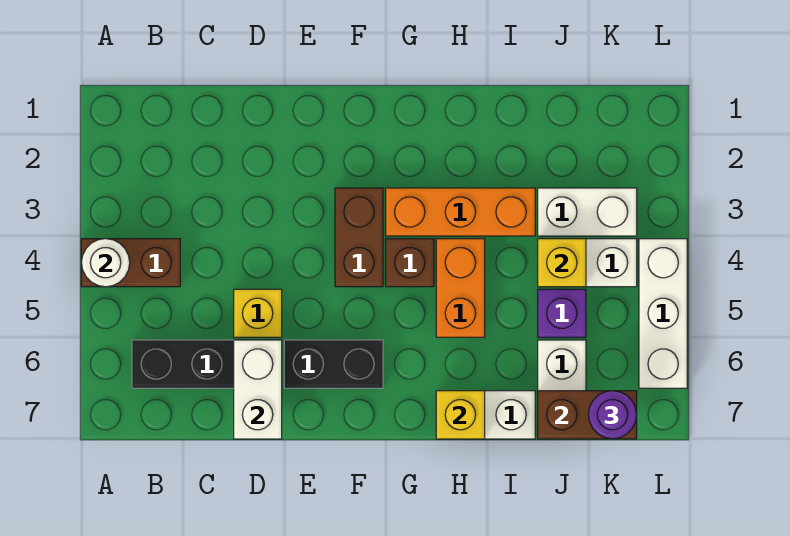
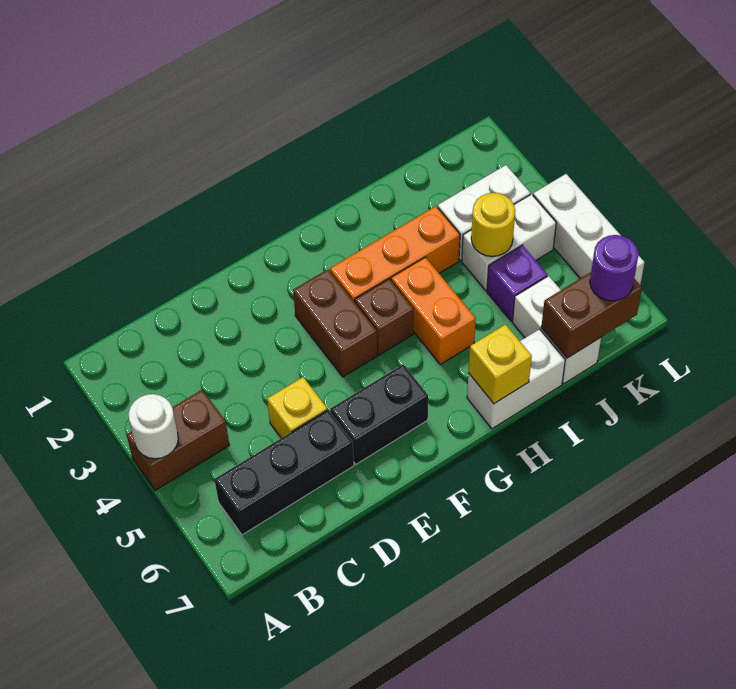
white brick D6:D7 level 2 -> none
yellow brick J4 level 2 -> yellow round brick J4 level 2

